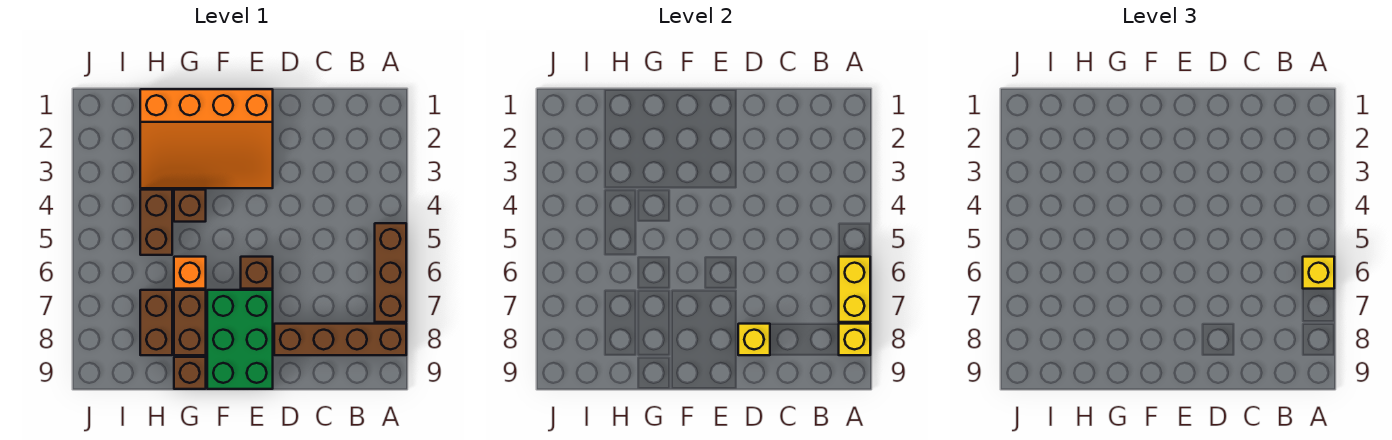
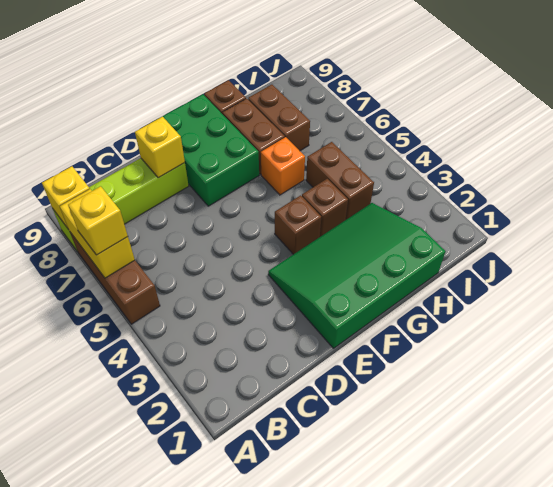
brown brick A8:D8 level 1 -> lime brick A8:D8 level 1
orange slope E1:H3 level 1 top 1 -> green slope E1:H3 level 1 top 1
brown brick E6 level 1 -> brown brick F4 level 1

